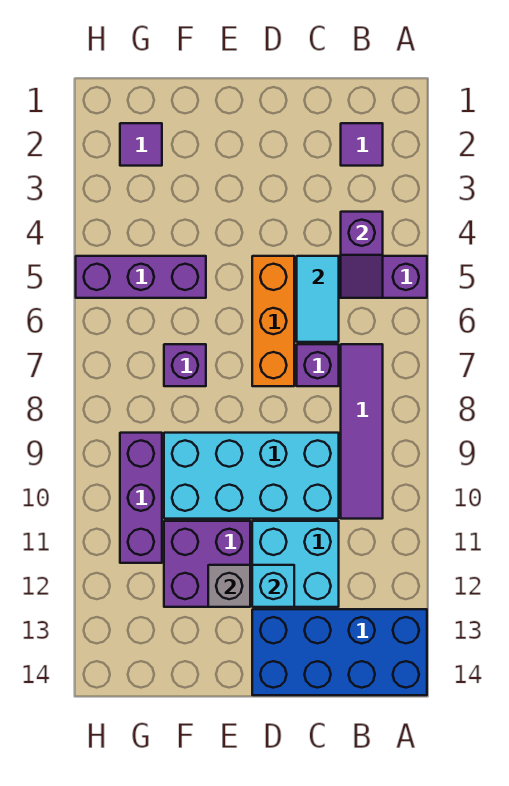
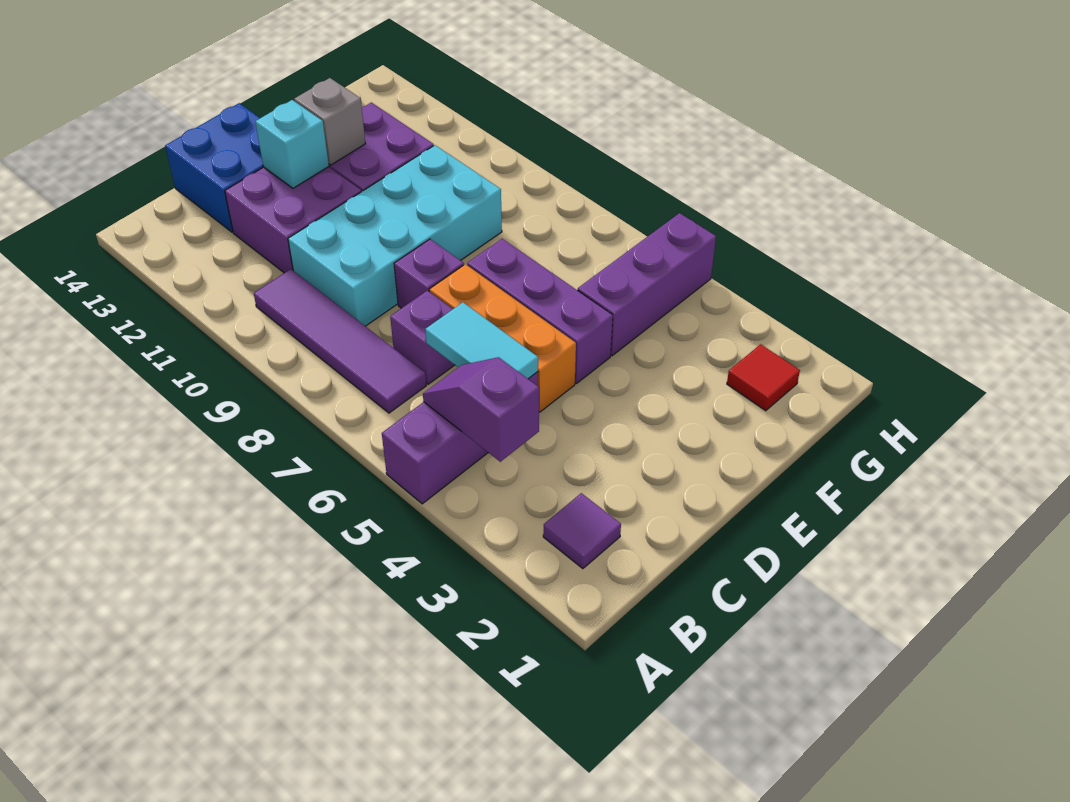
blue brick A13:D14 level 1 -> blue brick C13:D14 level 1
cyan brick C11:D12 level 1 -> purple brick C11:D12 level 1
purple brick F7 level 1 -> purple brick D8 level 1
purple tile G2 level 1 -> red tile G2 level 1
purple brick G9:G11 level 1 -> purple brick E5:E7 level 1

